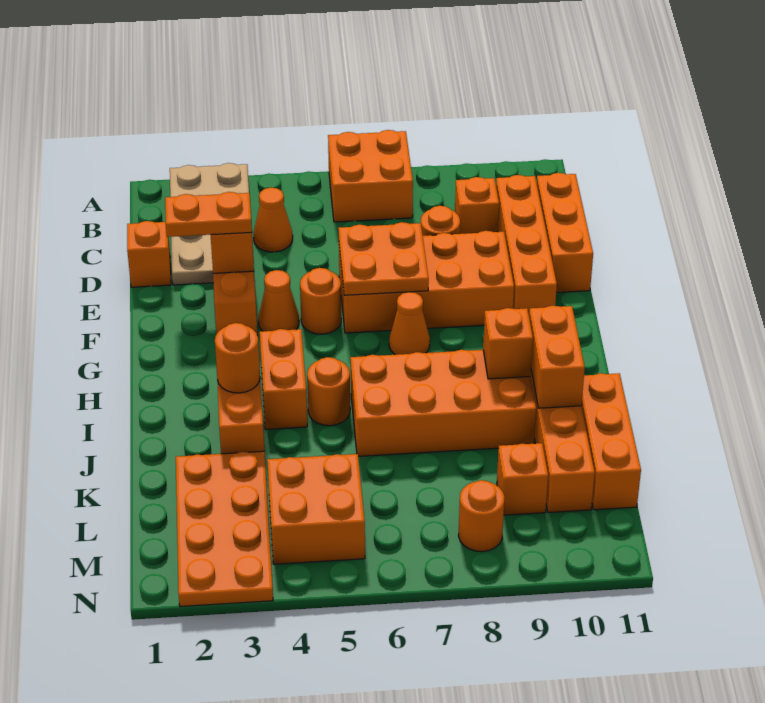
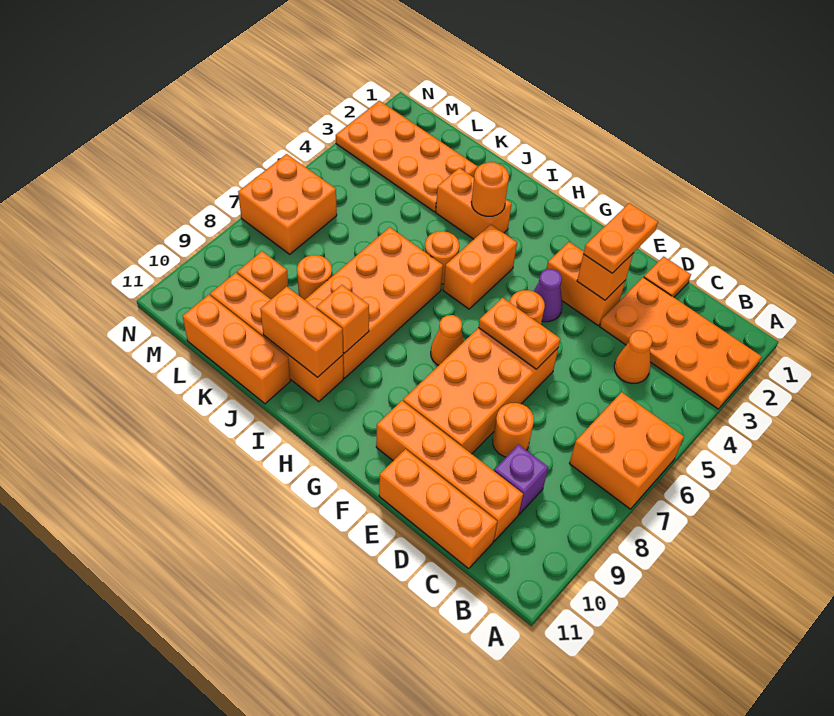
tan plate A2:D3 level 1 -> orange plate A2:D3 level 1
orange brick C9 level 1 -> purple brick C9 level 1
orange brick D1 level 1 -> orange plate D1 level 1
orange plate E6:F7 level 2 -> orange plate E6:F6 level 2
orange cone F4 level 1 -> purple cone F4 level 1
orange brick H4:I4 level 1 -> orange brick H4:H5 level 1
orange brick L4:M5 level 1 -> orange brick M6:N7 level 1
orange round brick M8 level 1 -> orange round brick K8 level 1

